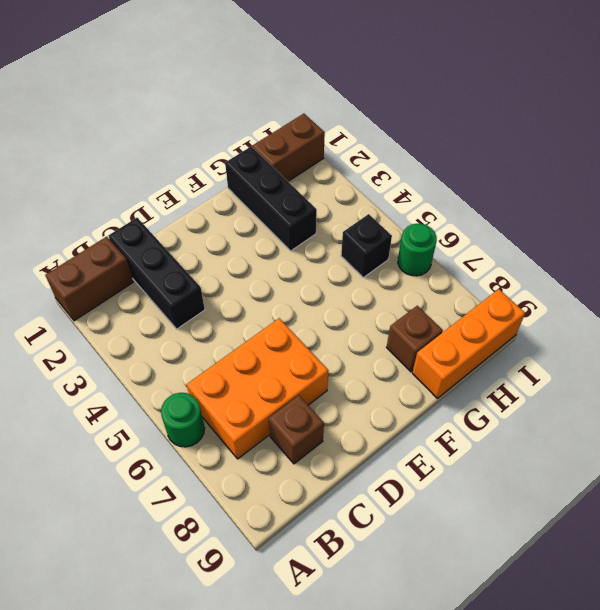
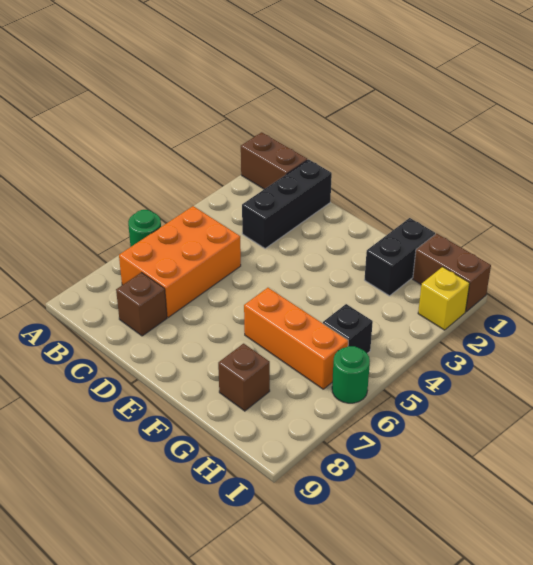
orange brick B6:D7 level 1 -> orange brick B5:C7 level 1
black brick G1:G3 level 1 -> black brick G1:G2 level 1
orange brick G9:I9 level 1 -> orange brick F6:H6 level 1
none -> yellow brick I2 level 1

